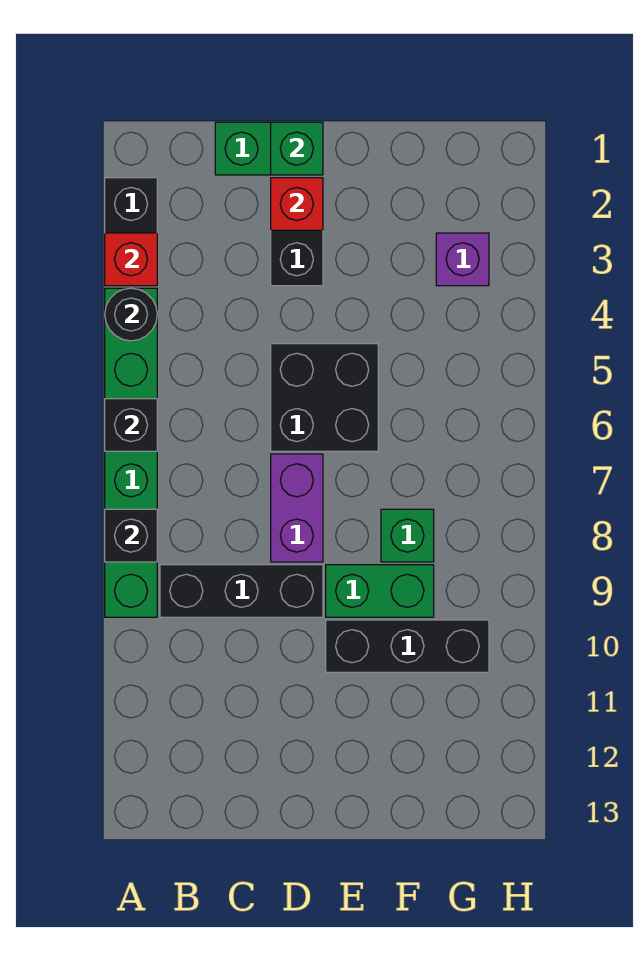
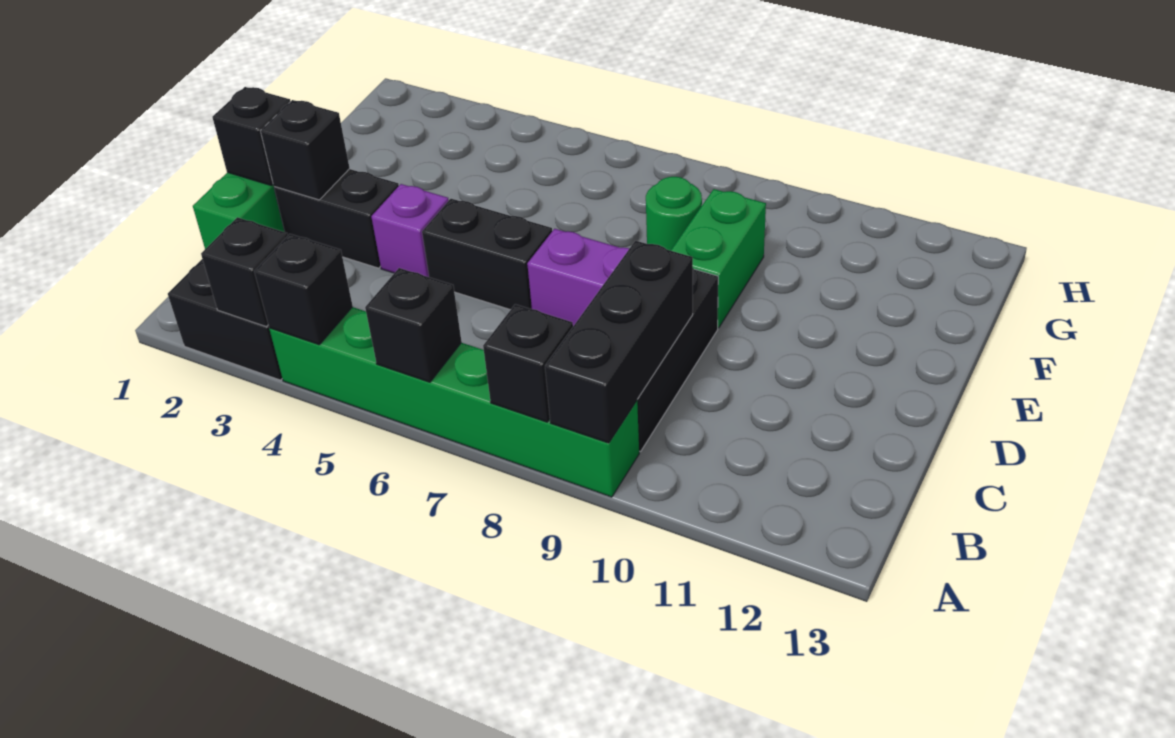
red brick A3 level 2 -> black brick A3 level 2
black round brick A4 level 2 -> black brick A4 level 2
green brick D1 level 2 -> black brick D1 level 2
red brick D2 level 2 -> black brick D2 level 2
black brick D5:E6 level 1 -> black brick D5:D6 level 1
black brick E10:G10 level 1 -> black brick A9:C9 level 2
green brick F8 level 1 -> green round brick F8 level 1
purple brick G3 level 1 -> purple brick D4 level 1

